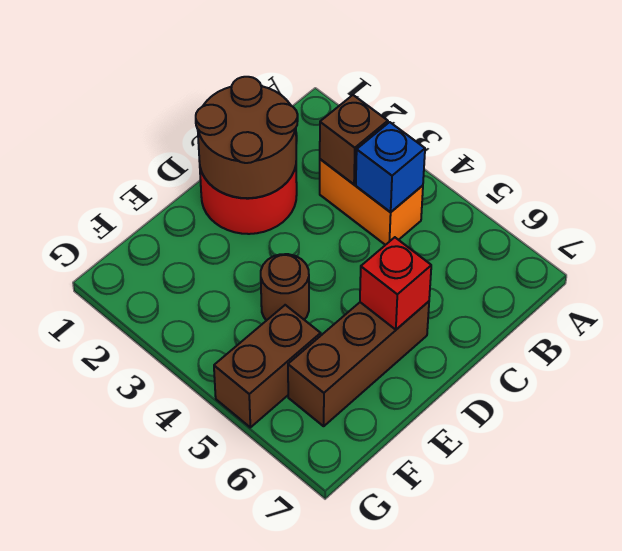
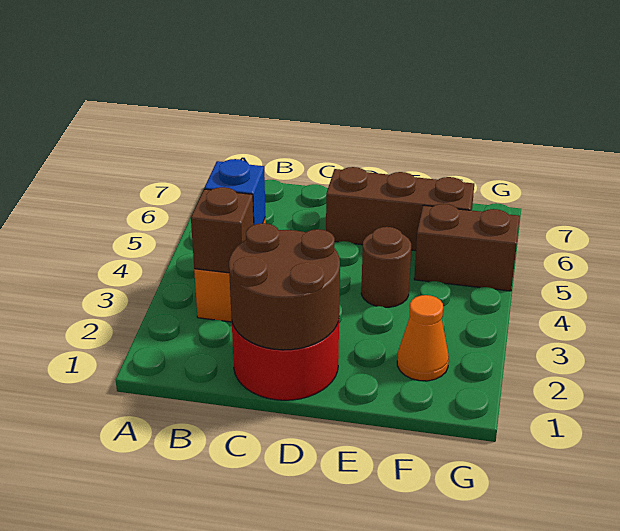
red brick D6 level 2 -> none
none -> orange cone F2 level 1

